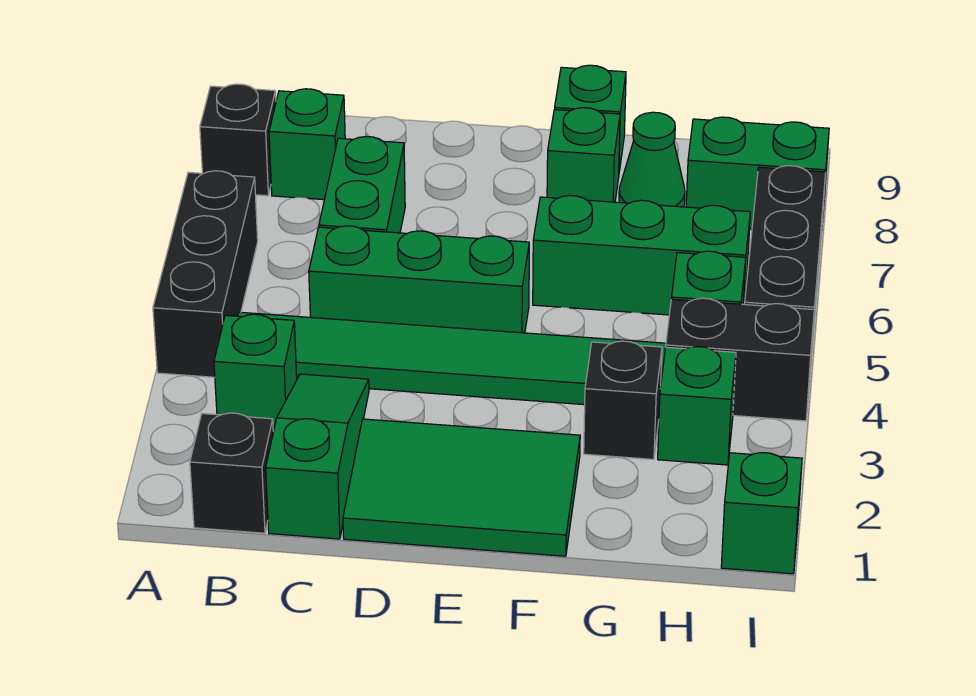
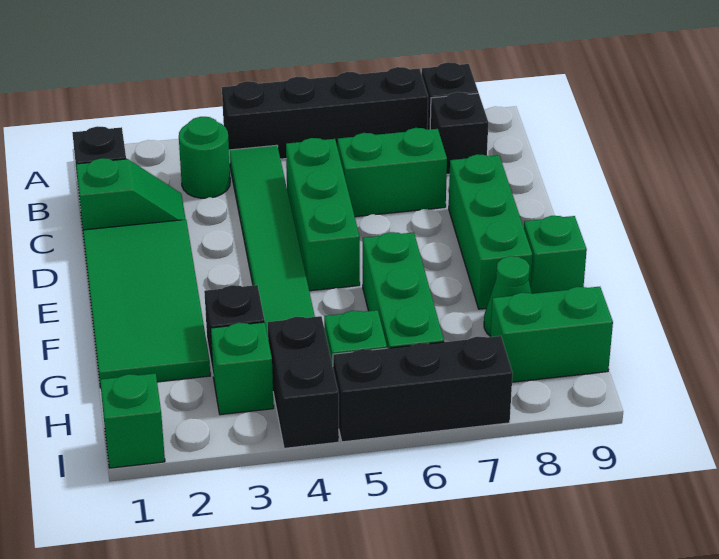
black brick A4:A6 level 1 -> black brick A4:A7 level 1
green brick B3 level 1 -> green round brick B3 level 1
green brick B8 level 1 -> black brick B8 level 1
green slope C1:C3 level 1 top 1 -> green slope C1:C2 level 1 top 1
green tile D1:F2 level 1 -> green tile D1:G2 level 1
green brick F8 level 1 -> green brick D8:F8 level 1
green brick H8:I8 level 1 -> green brick H8:H9 level 1

